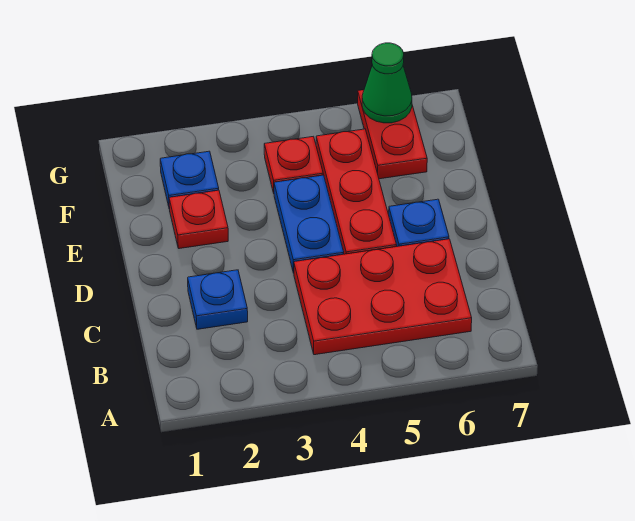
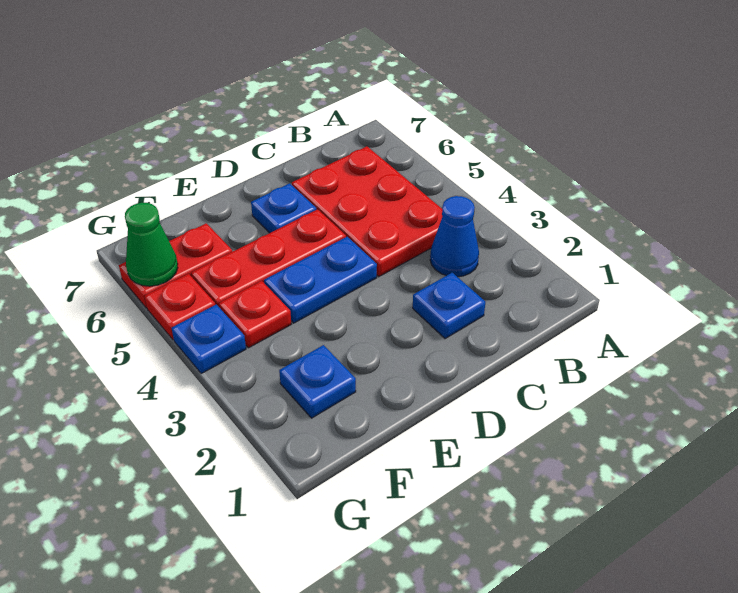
none -> blue cone B3 level 1
red plate E2 level 1 -> red plate G5 level 1
none -> blue plate G4 level 1

